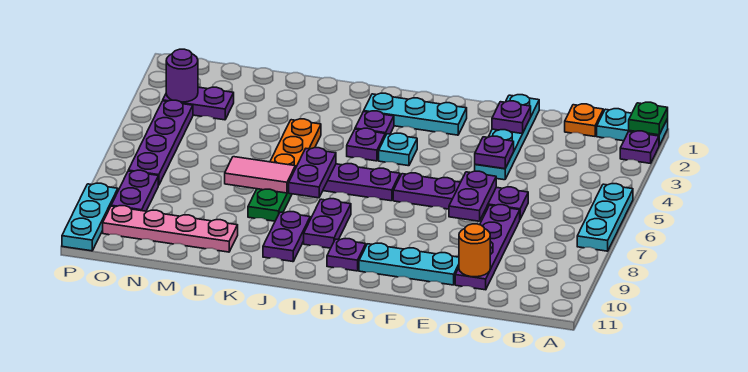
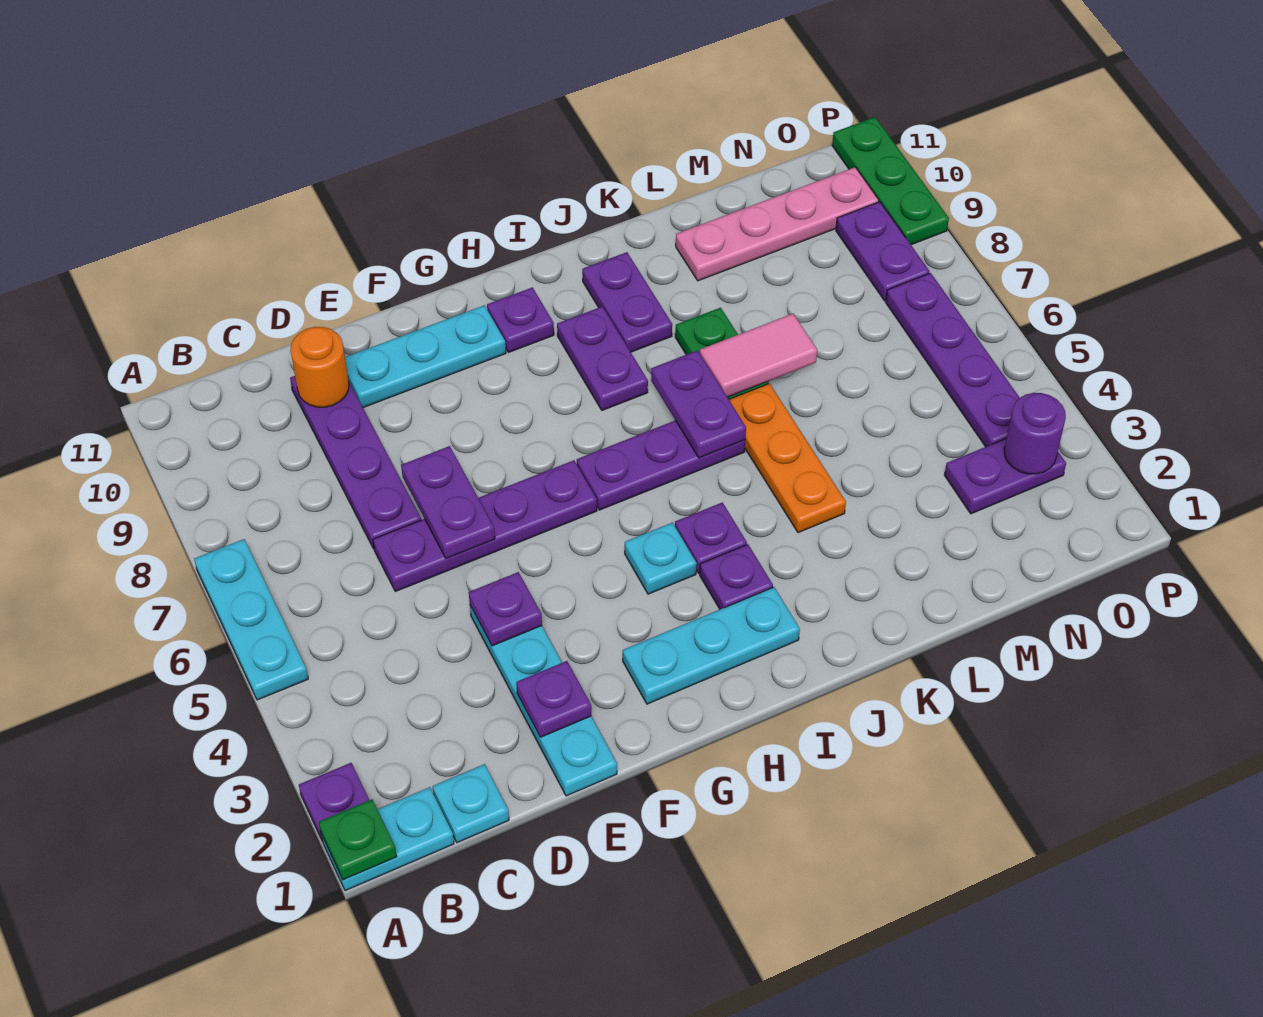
orange plate C1 level 1 -> cyan plate C1 level 1
cyan plate P9:P11 level 1 -> green plate P9:P11 level 1

